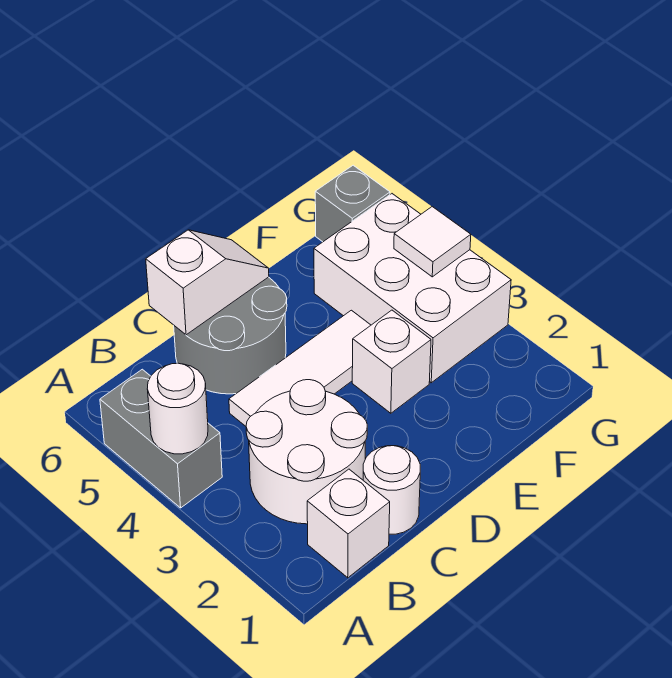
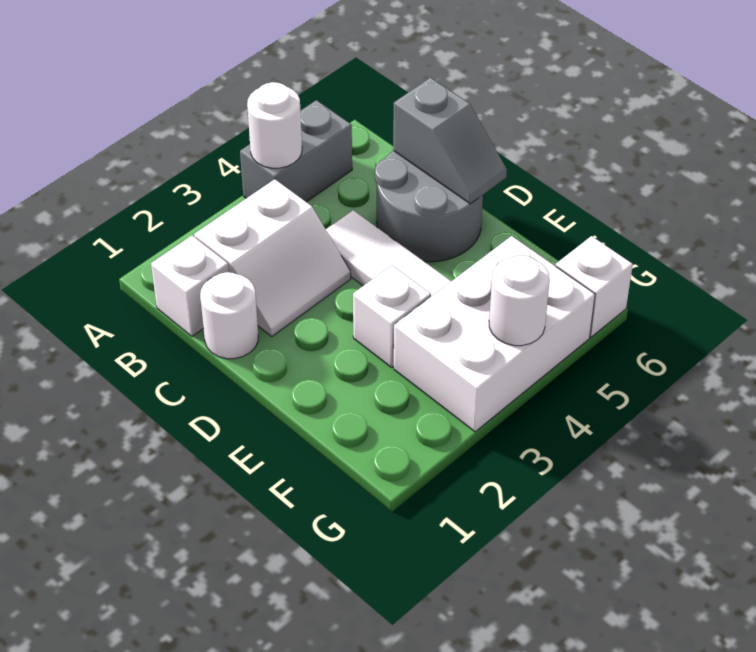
white round brick B2:C3 level 1 -> white slope B2:C3 level 1 top B
white slope C6:D6 level 2 top C -> grey slope C6:D6 level 2 top C
white tile G4 level 2 -> white round brick G4 level 2
grey brick G6 level 1 -> white brick G6 level 1

